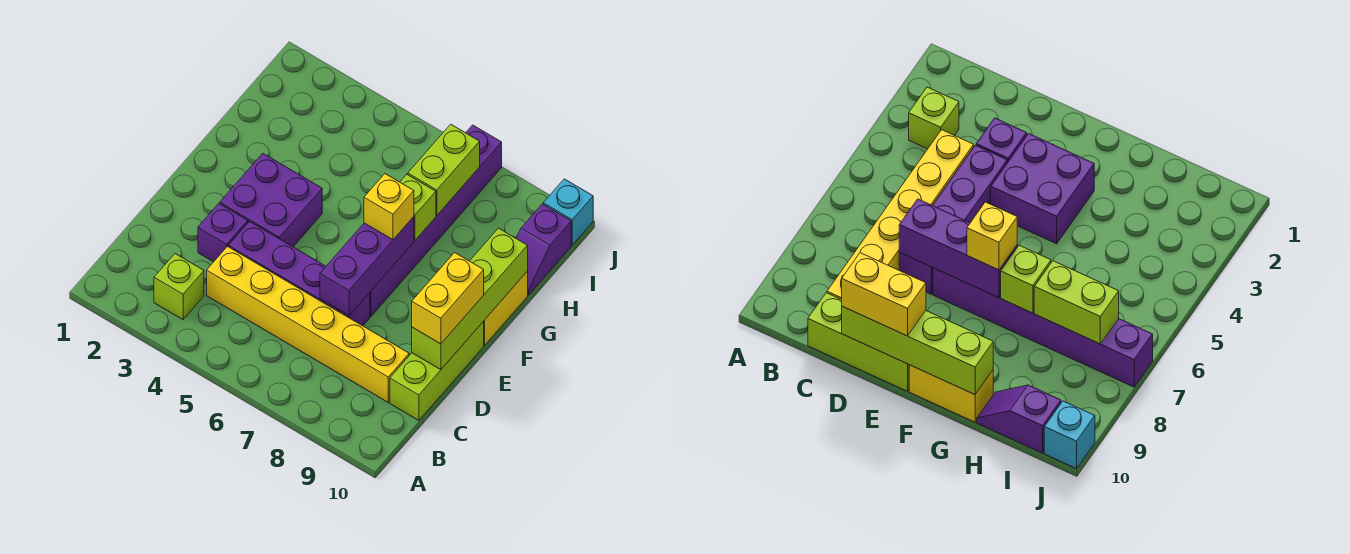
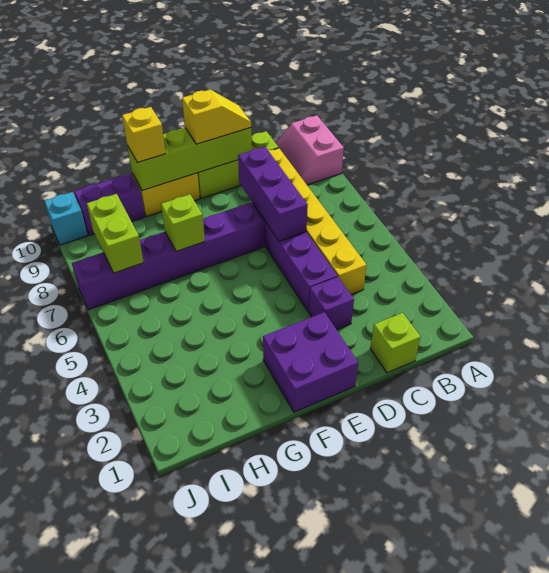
none -> pink slope A9:B10 level 1 top A
lime brick B3 level 1 -> lime brick C1 level 1
purple brick D7:F7 level 2 -> purple brick D6:D8 level 2
yellow brick D10:E10 level 3 -> yellow slope D10:E10 level 3 top E
purple brick E3:F4 level 1 -> purple brick E1:F2 level 1
yellow brick F7 level 3 -> yellow brick G10 level 3
lime brick H7:I7 level 2 -> lime brick I7:I8 level 2
purple slope H10:I10 level 1 top I -> purple brick H10:I10 level 1

